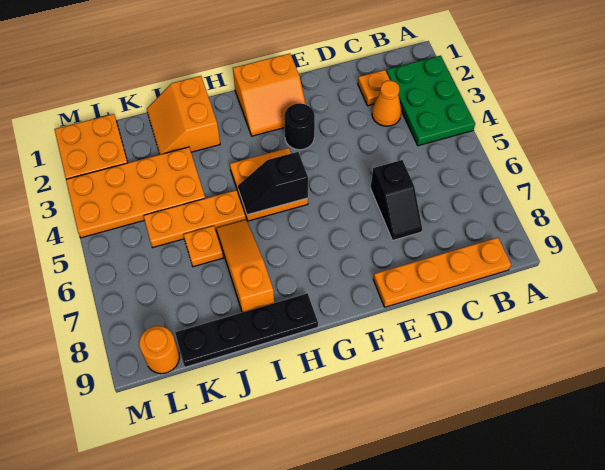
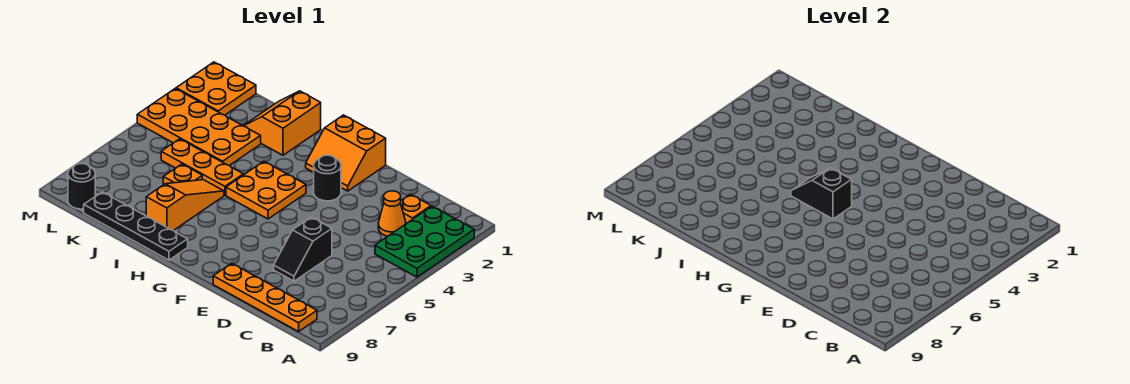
orange round brick L9 level 1 -> black round brick L9 level 1

